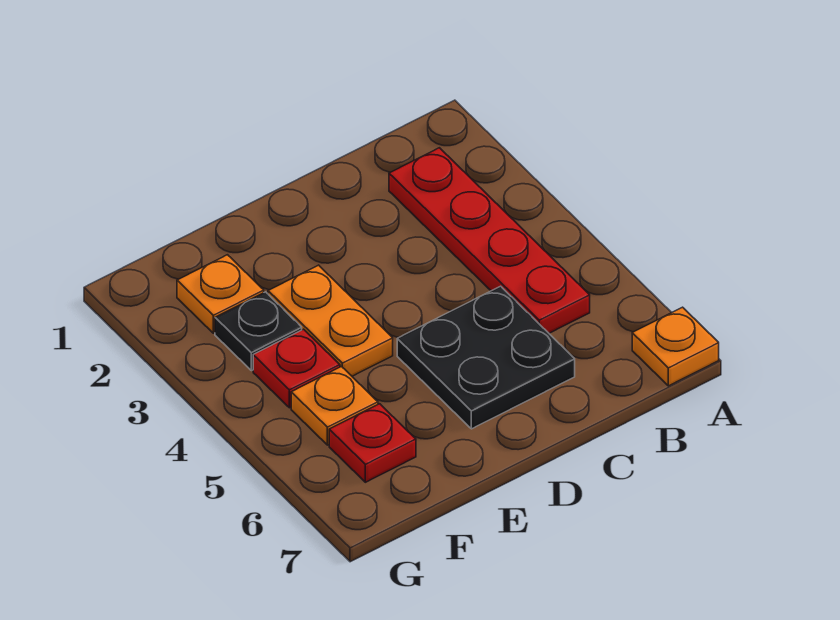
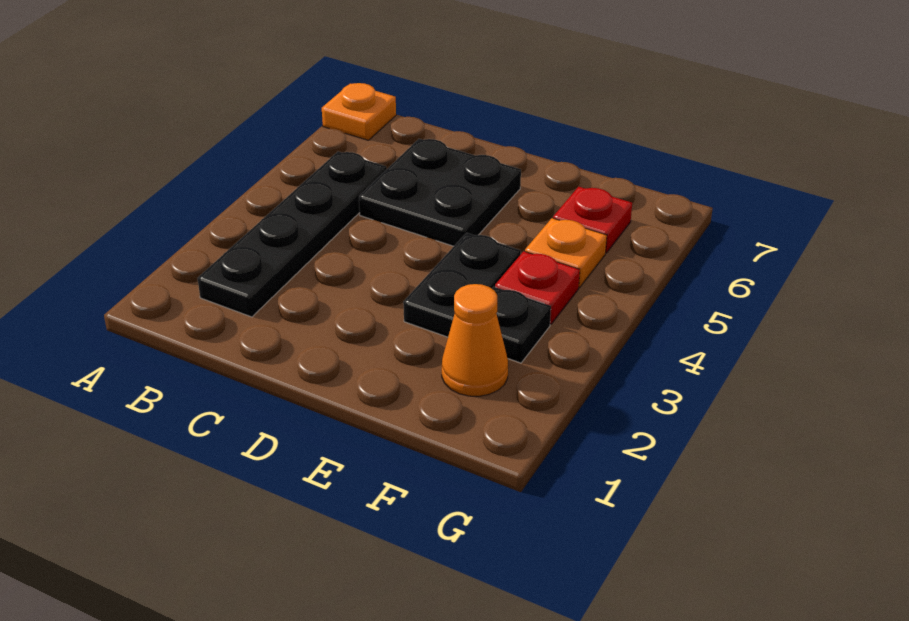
red plate B2:B5 level 1 -> black plate B2:B5 level 1
orange plate E3:E4 level 1 -> black plate E3:E4 level 1
orange plate F2 level 1 -> orange cone F2 level 1

